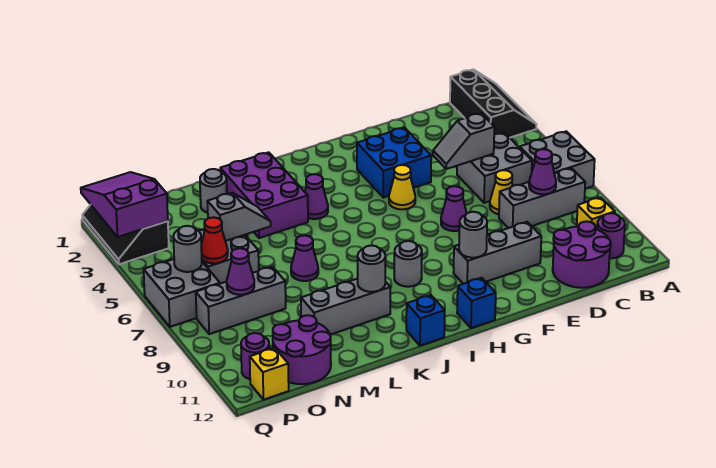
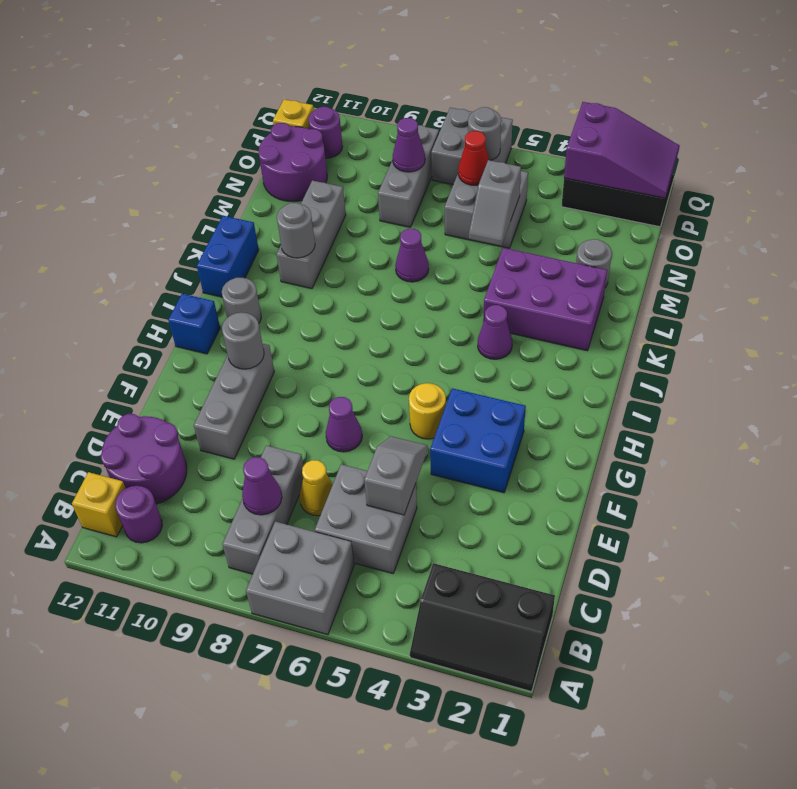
yellow brick B10 level 1 -> yellow brick B12 level 1
yellow cone G5 level 1 -> yellow round brick G5 level 1
grey round brick I9 level 1 -> grey round brick I11 level 1
blue brick J12 level 1 -> blue brick J12:K12 level 1

